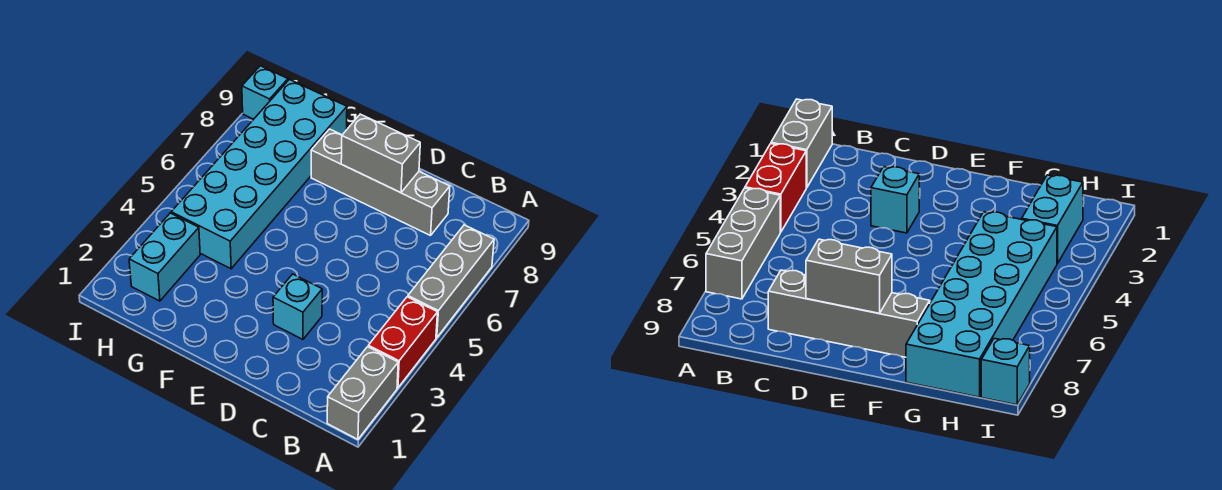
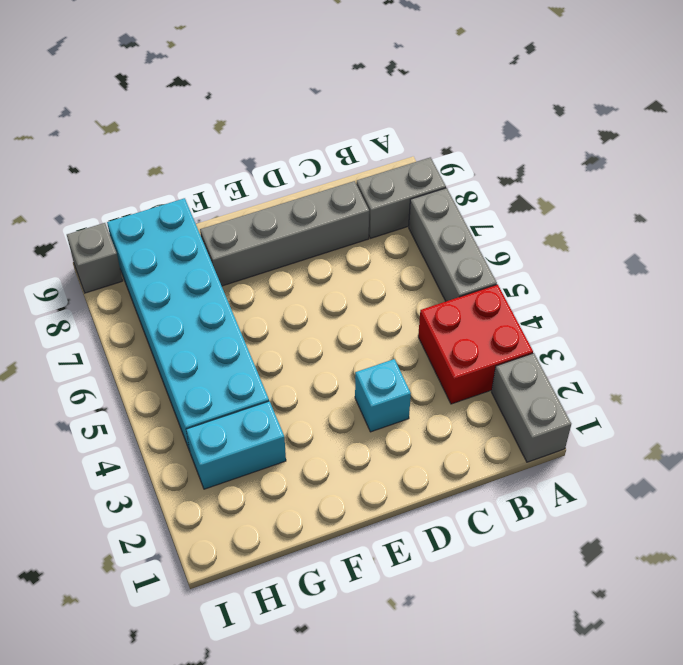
red brick A3:A4 level 1 -> red brick A3:B4 level 1
grey brick D8:E8 level 2 -> grey brick A8:B8 level 1
cyan brick H2:H3 level 1 -> cyan brick G3:H3 level 1
cyan brick I9 level 1 -> grey brick I9 level 1

